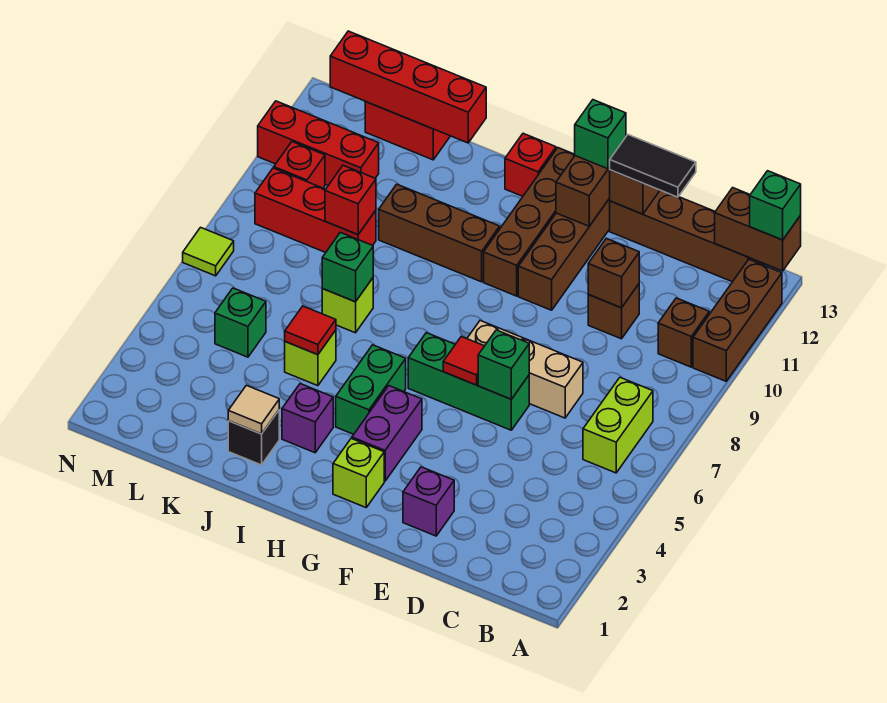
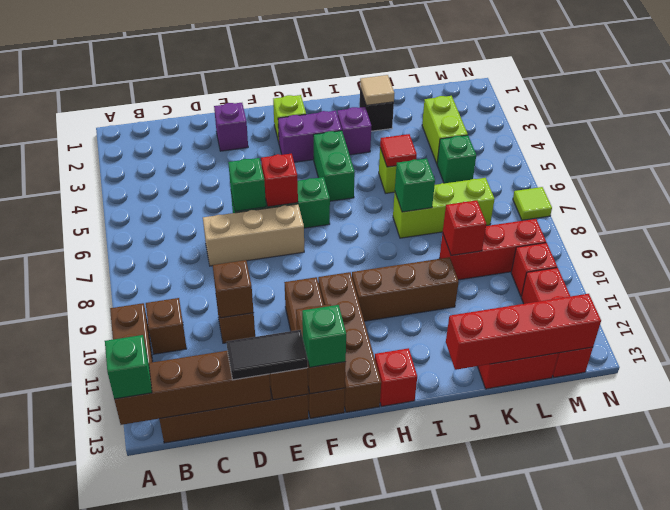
brown brick A13:B13 level 2 -> brown brick A13:D13 level 2
lime brick B6:B7 level 1 -> lime brick L3:L4 level 1
red tile F6 level 2 -> red brick F6 level 2
purple brick G3:G4 level 1 -> purple brick G3:H3 level 1
lime brick J7 level 1 -> lime brick J7:L7 level 1
red brick L11:N11 level 1 -> red brick M11:M13 level 1

